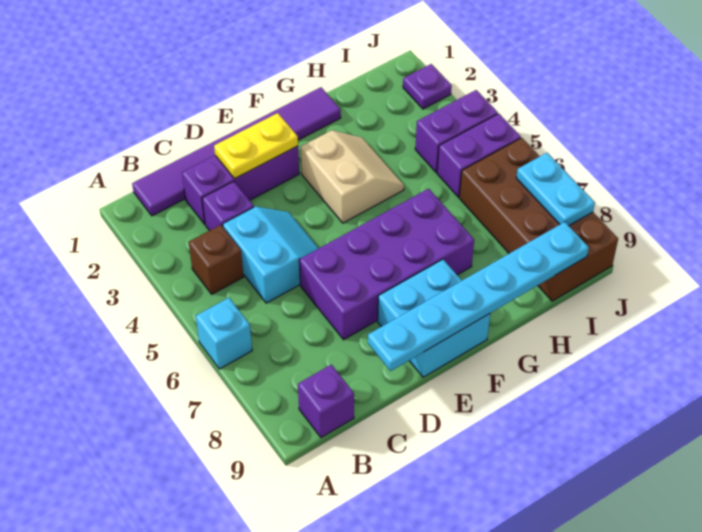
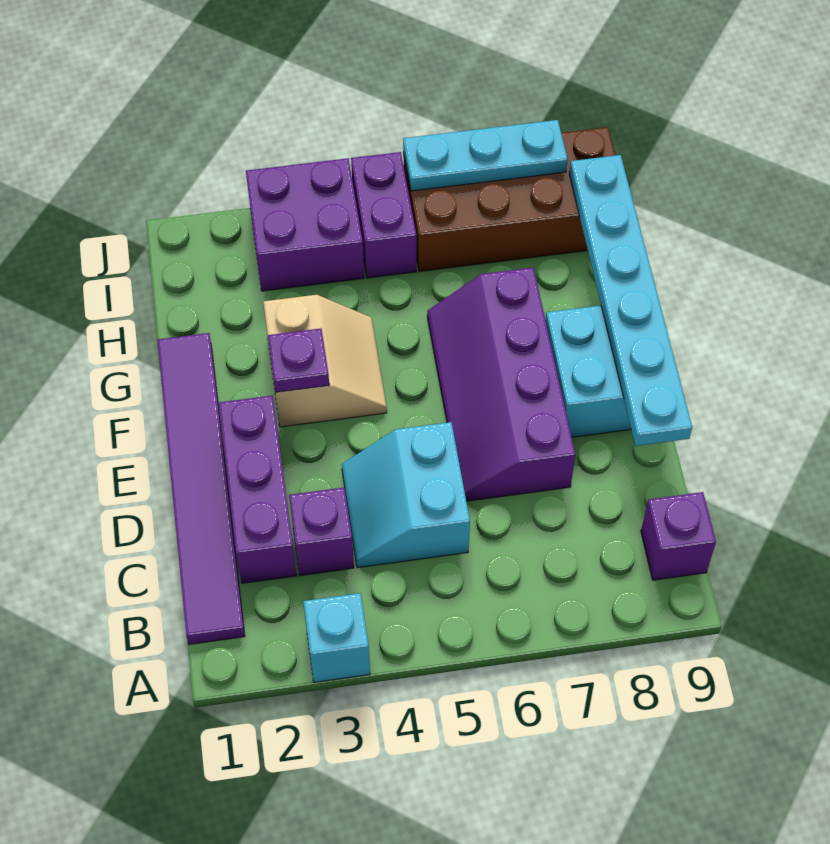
cyan brick A6 level 1 -> cyan brick A3 level 1
brown brick B4 level 1 -> none
cyan slope C4:D5 level 1 top C -> cyan slope C4:D5 level 1 top 5
yellow plate D2:E2 level 2 -> none
purple brick D6:G7 level 1 -> purple slope D6:G7 level 1 top 7
tan slope F3:G4 level 1 top F -> tan slope F3:G4 level 1 top 3
purple brick I4:J4 level 1 -> purple brick I3:J4 level 1
purple plate J2 level 1 -> purple plate F3 level 2
cyan plate J7:J8 level 2 -> cyan plate J6:J8 level 2

